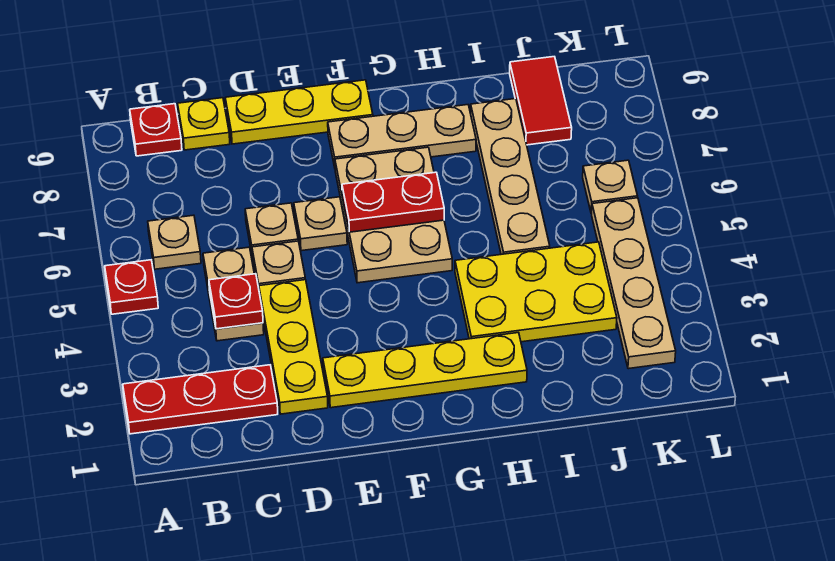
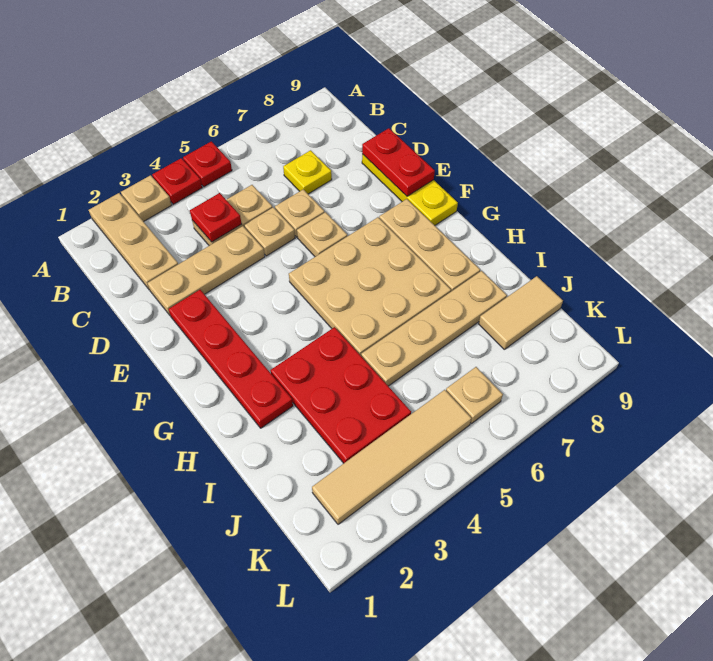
red plate A2:C2 level 1 -> tan plate A2:C2 level 1
tan plate B6 level 1 -> tan plate A3 level 1
red plate B9 level 1 -> red plate A4 level 1
yellow plate C9 level 1 -> yellow plate C7 level 1
yellow plate D2:D4 level 1 -> tan plate D2:D4 level 1
yellow plate E2:H2 level 1 -> red plate E2:H2 level 1
tan plate F5:G7 level 1 -> tan plate F5:H7 level 1
red plate F6:G6 level 2 -> red plate D9:E9 level 2
yellow plate H3:J4 level 1 -> red plate H3:J4 level 1
red tile J8:J9 level 1 -> tan tile J8:J9 level 1
tan plate K2:K5 level 1 -> tan tile K2:K5 level 1

